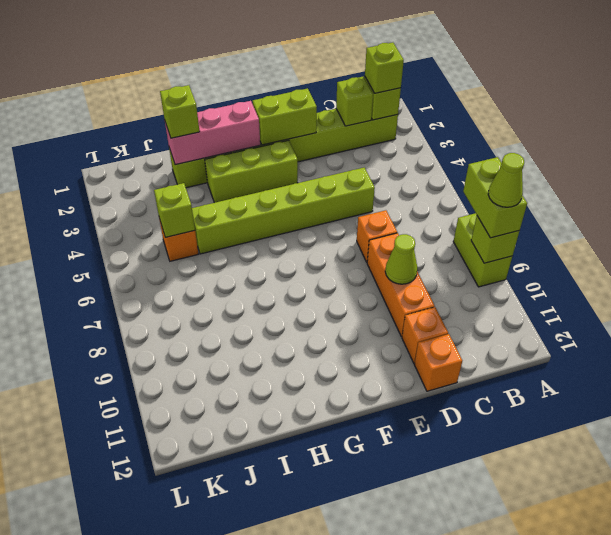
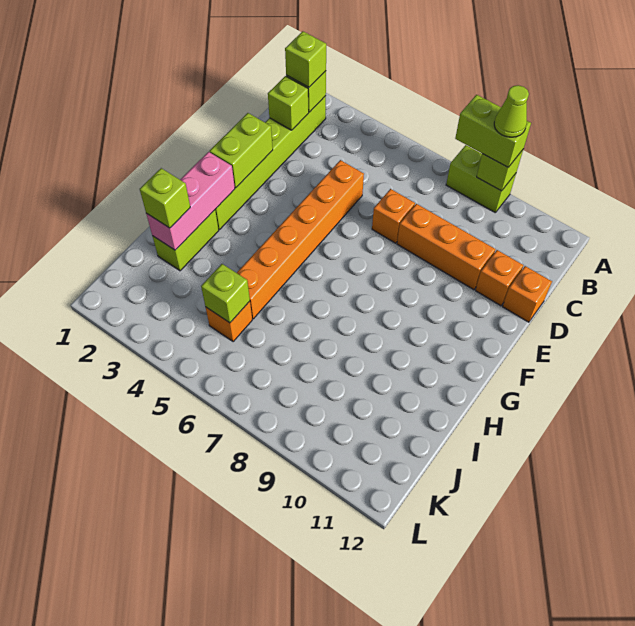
lime brick D5:I5 level 1 -> orange brick D5:I5 level 1
lime cone D9 level 2 -> none
lime brick F3:H3 level 1 -> none

